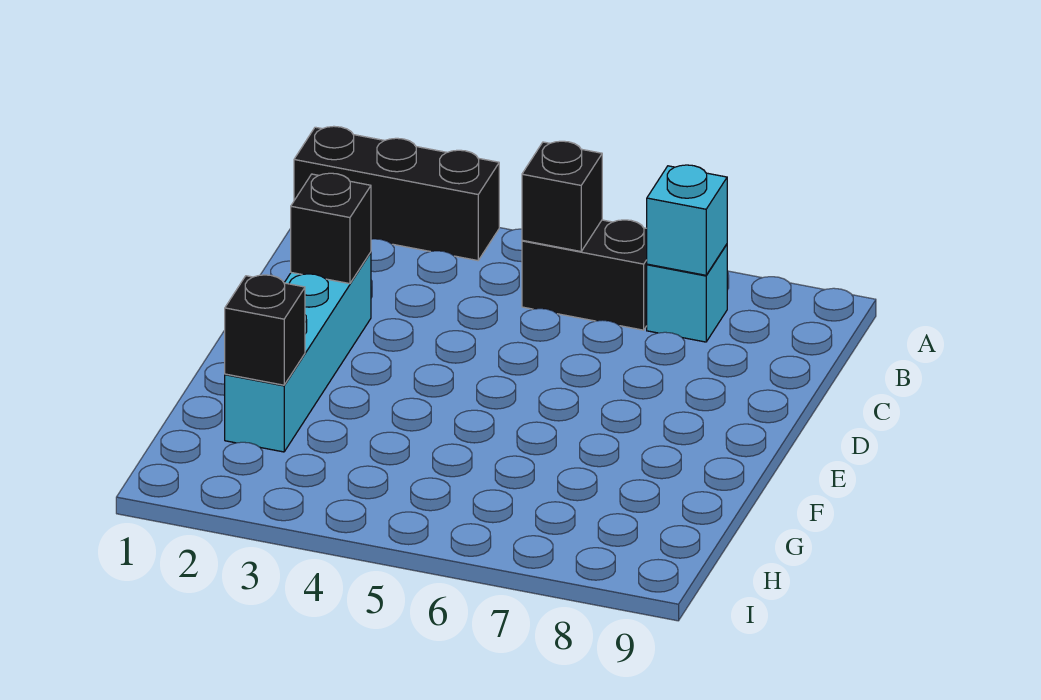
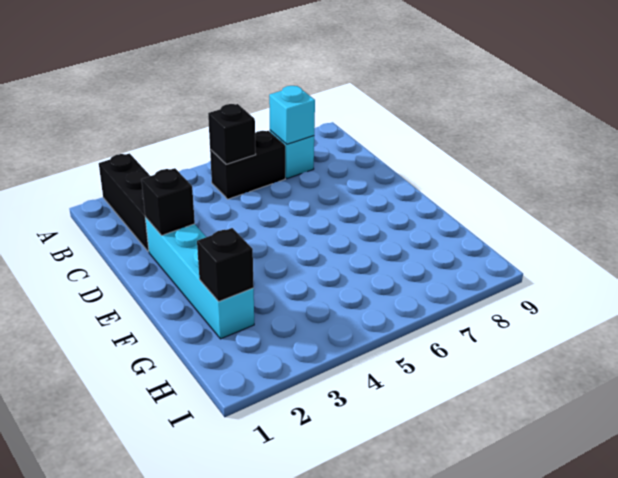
black brick A1:A3 level 1 -> black brick A2:C2 level 1

